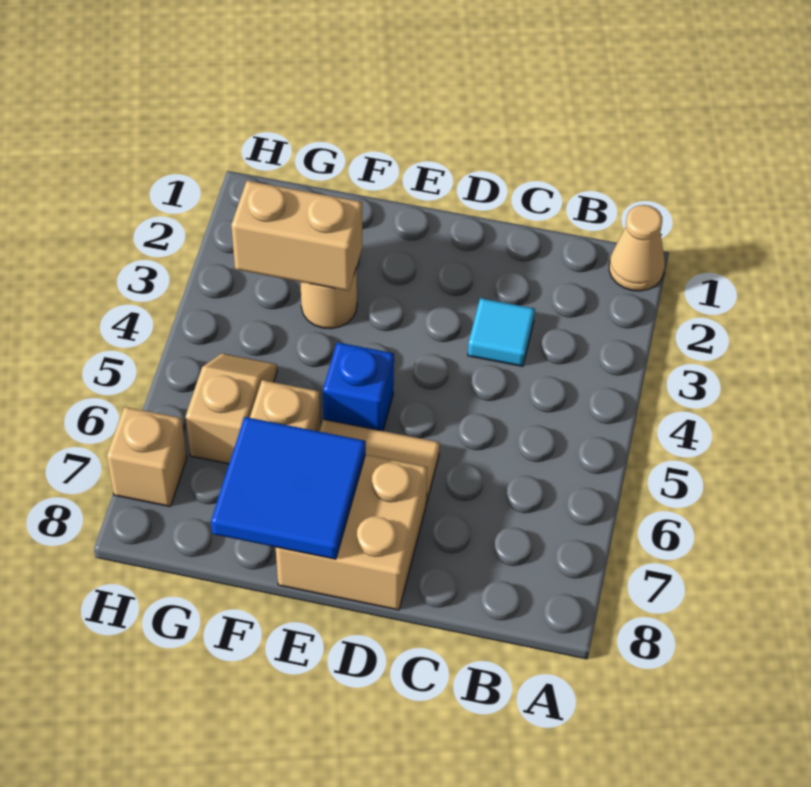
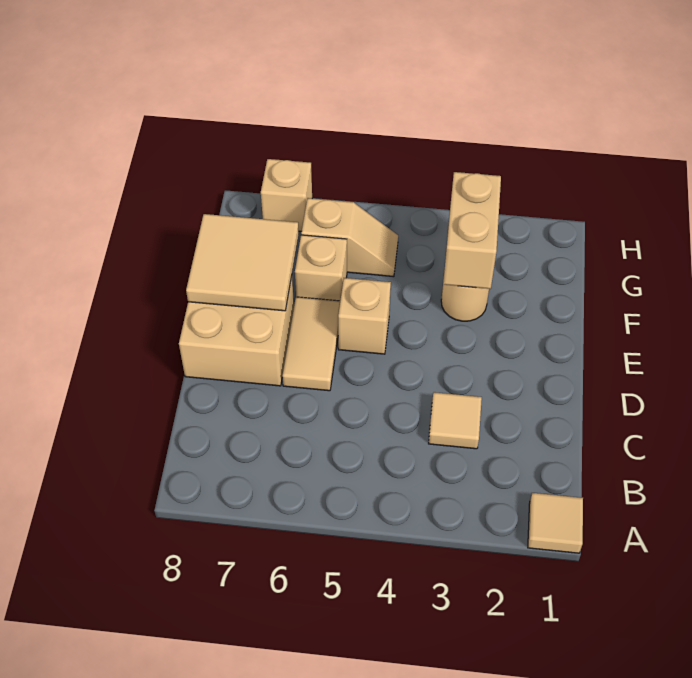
tan cone A1 level 1 -> tan tile A1 level 1
cyan tile C3 level 1 -> tan tile C3 level 1
blue brick E5 level 1 -> tan brick E5 level 1
blue tile E7:F8 level 2 -> tan tile E7:F8 level 2

